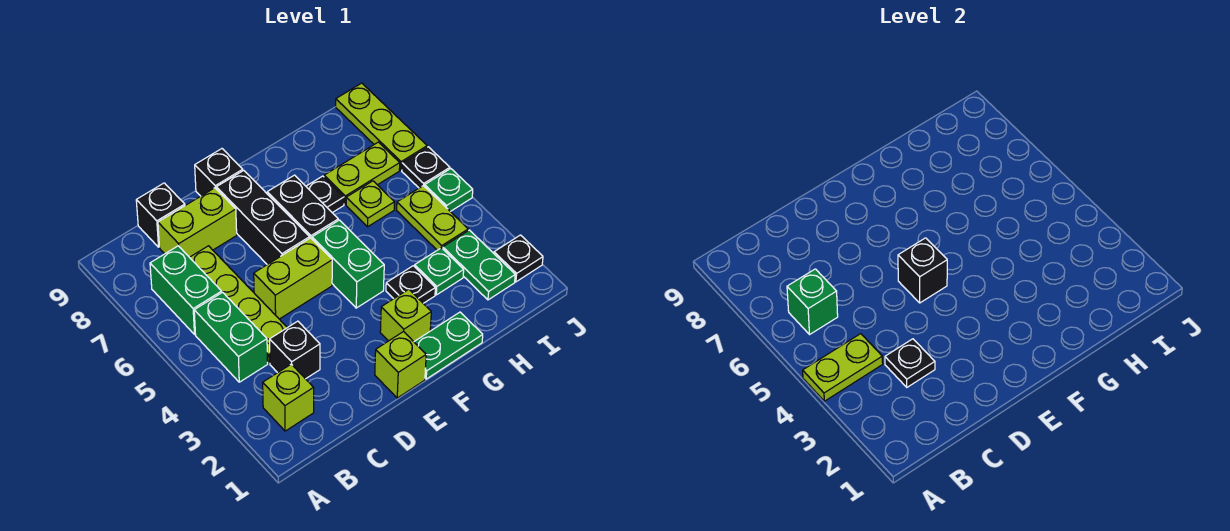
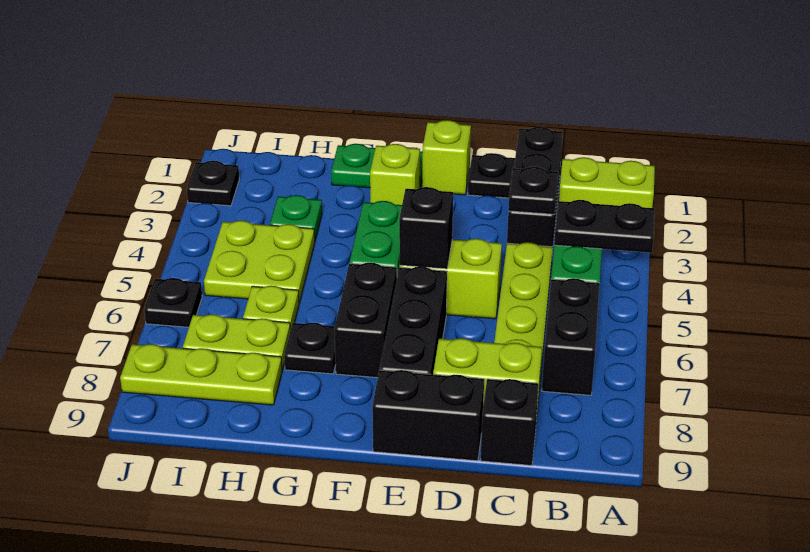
lime plate A4:B4 level 2 -> black plate A4:B4 level 2
lime brick B2 level 1 -> lime brick A2:B2 level 1
green brick B6:B7 level 1 -> black brick B6:B7 level 1
green brick B6 level 2 -> none
black brick C3 level 1 -> black brick C1:C3 level 1
black brick E9 level 1 -> black brick D9:E9 level 1
black plate G3 level 1 -> black plate D1 level 1
green plate I2:I3 level 1 -> none
lime plate I4:I5 level 1 -> lime plate H4:I5 level 1
green plate J5 level 1 -> none
lime plate J7:J9 level 1 -> lime plate H8:J8 level 1

